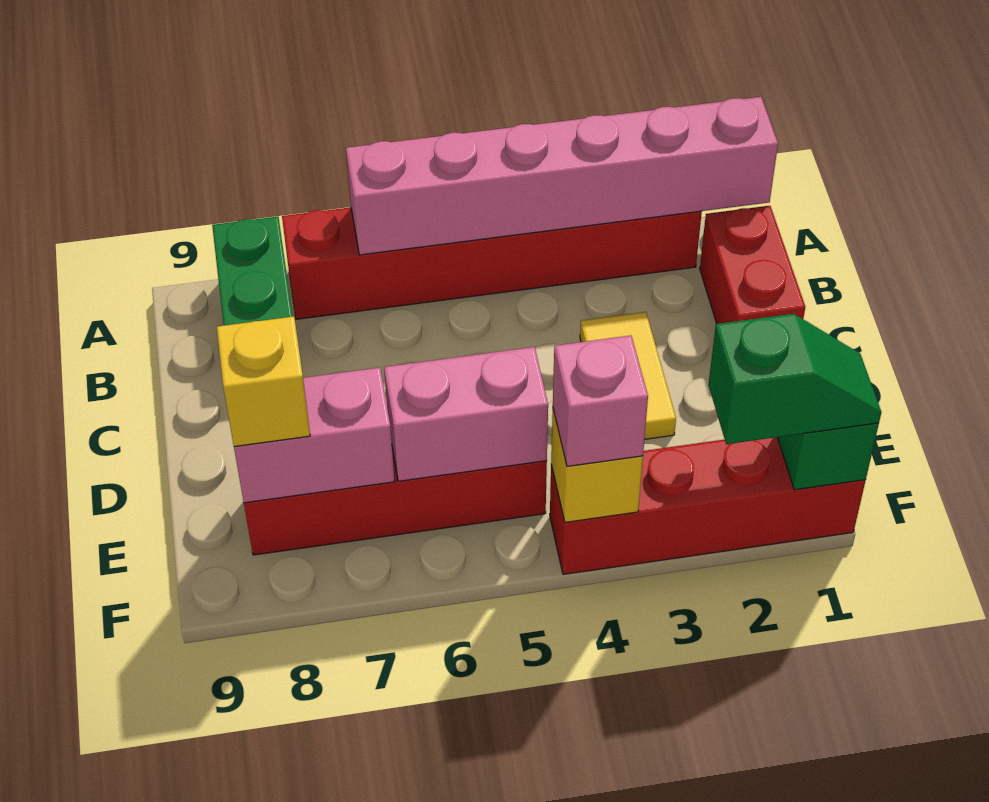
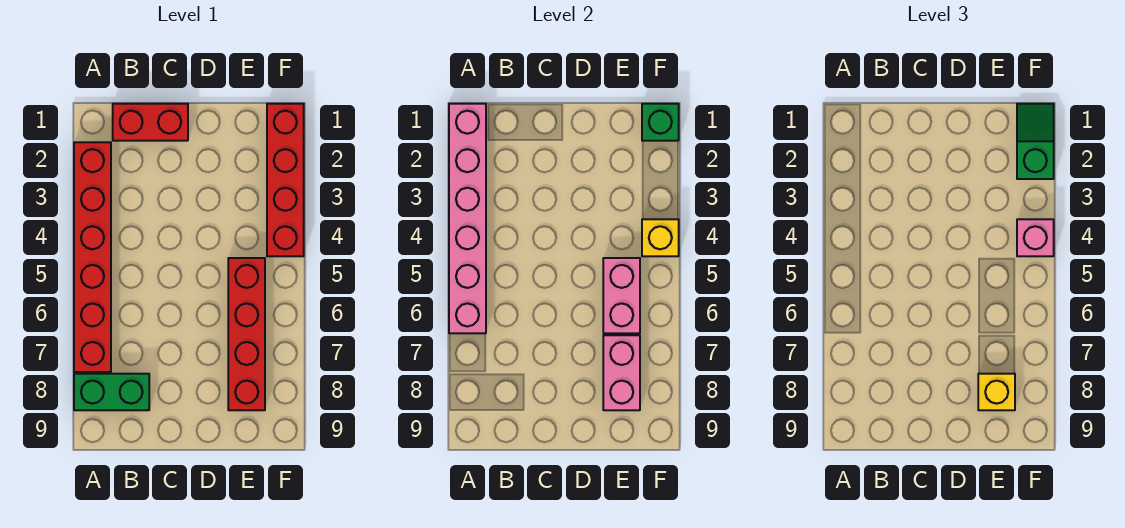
yellow tile C3:D3 level 1 -> none

